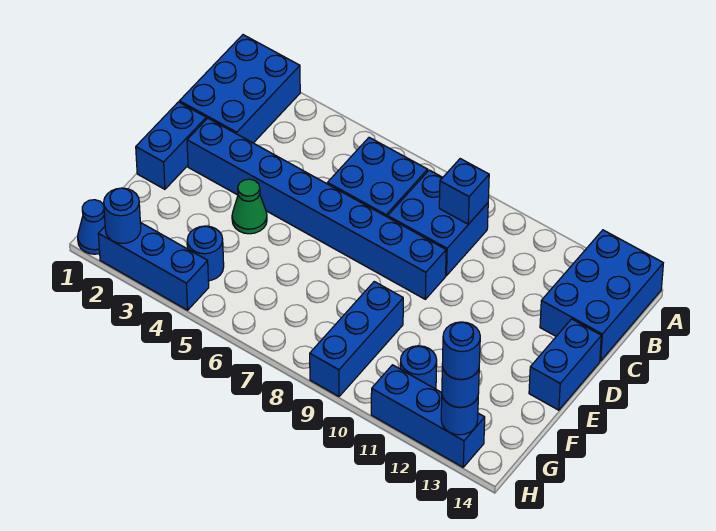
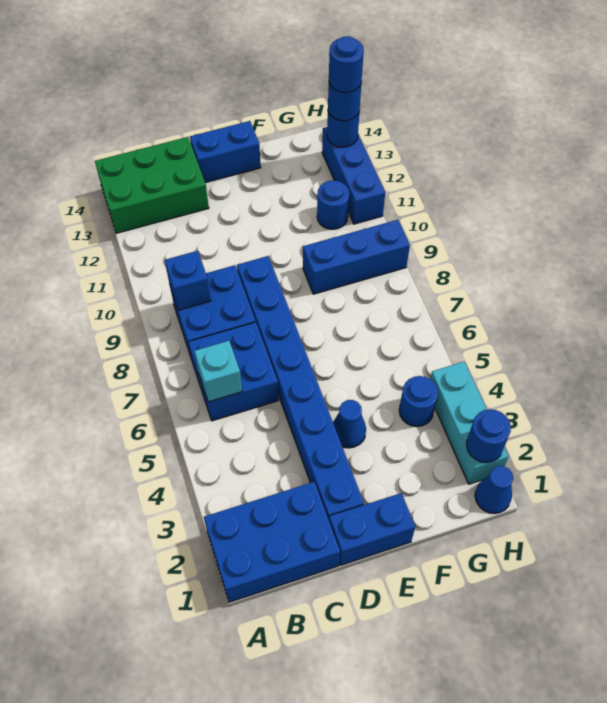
blue brick A13:C14 level 1 -> green brick A13:C14 level 1
none -> cyan brick B6 level 2
green cone E4 level 1 -> blue cone E4 level 1
blue brick H2:H4 level 1 -> cyan brick H2:H4 level 1

